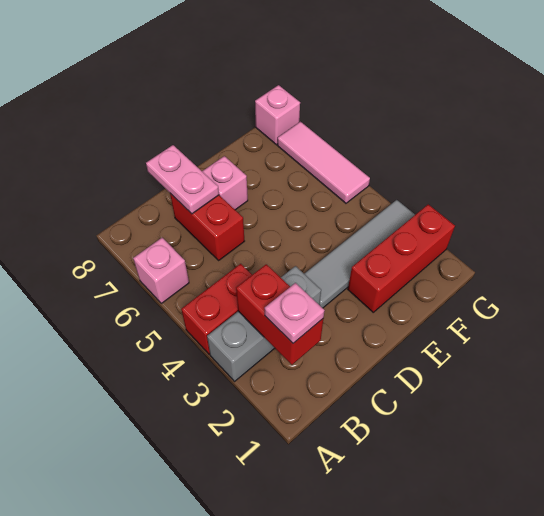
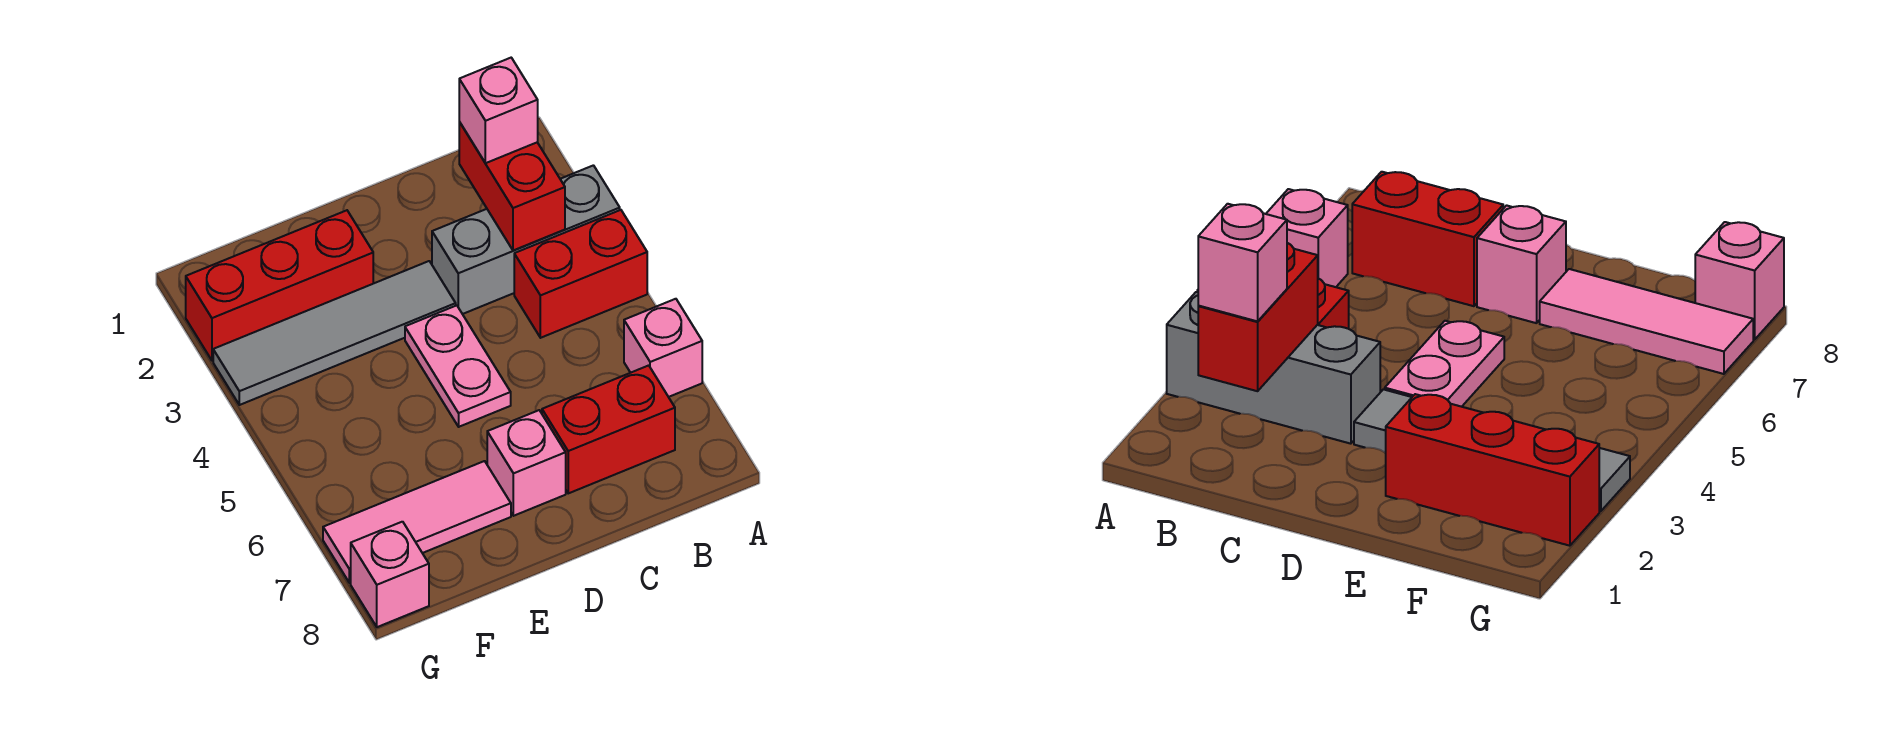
pink plate B2 level 3 -> pink brick B2 level 3
red brick C6:C7 level 1 -> red brick B7:C7 level 1
pink plate C7:C8 level 2 -> pink plate D4:D5 level 1
pink tile G5:G7 level 1 -> pink tile E7:G7 level 1

